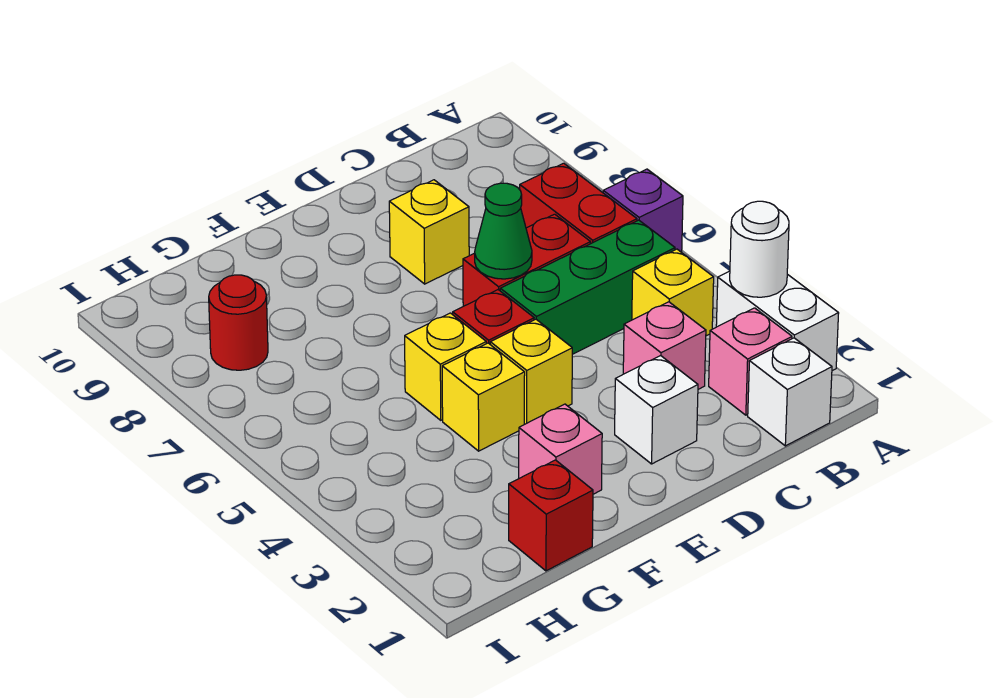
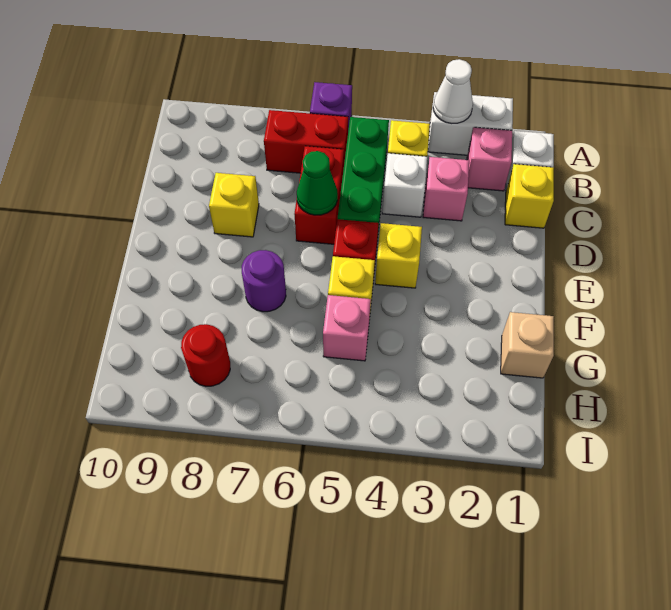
white round brick A3 level 2 -> white cone A3 level 2
white brick D2 level 1 -> white brick C4 level 1
pink brick F2 level 1 -> pink brick G5 level 1
yellow brick F4 level 1 -> yellow brick C1 level 1
none -> purple round brick F7 level 1
red brick G1 level 1 -> tan brick G1 level 1

